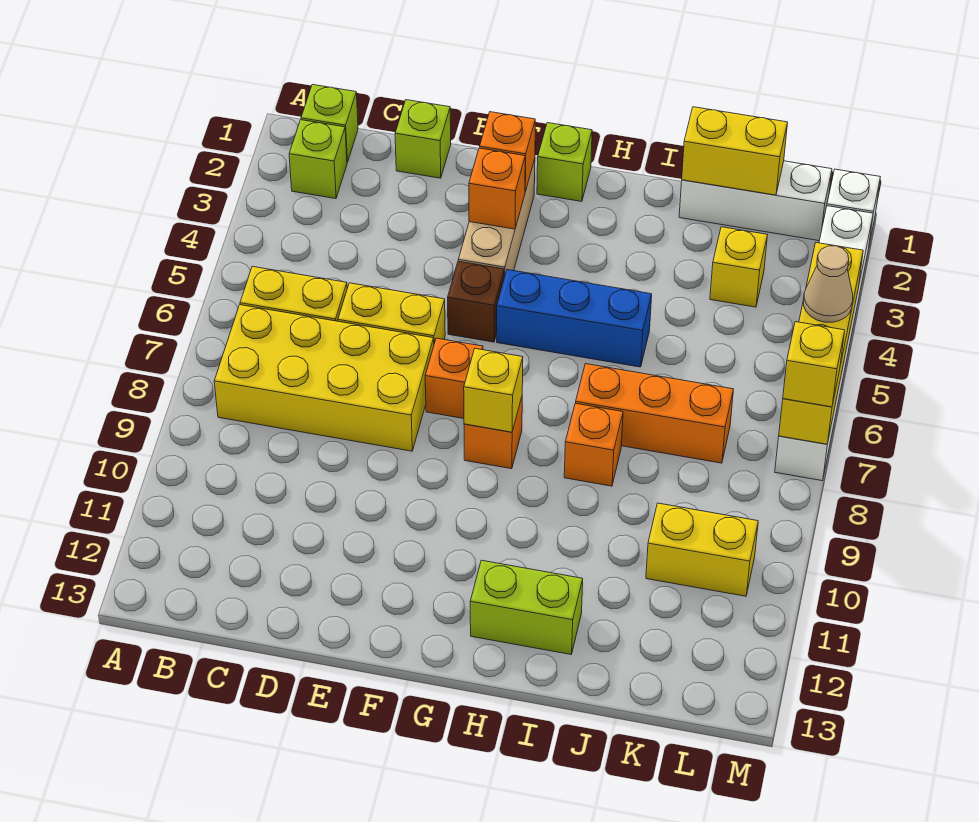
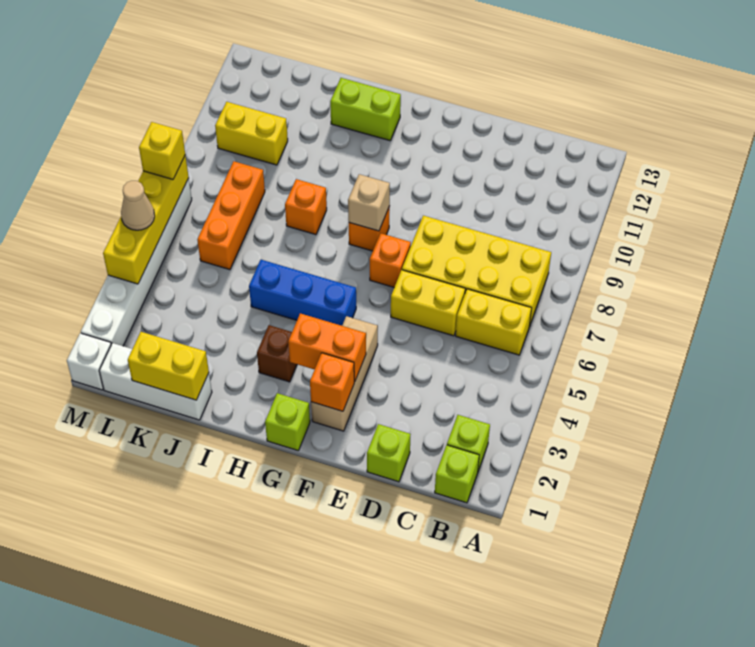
orange brick F3 level 2 -> orange brick F3:G3 level 2
brown brick F5 level 1 -> brown brick H3 level 1
yellow brick G8 level 2 -> tan brick G8 level 2
orange brick I7:K7 level 1 -> orange brick K6:K8 level 1
yellow brick K3 level 1 -> none

